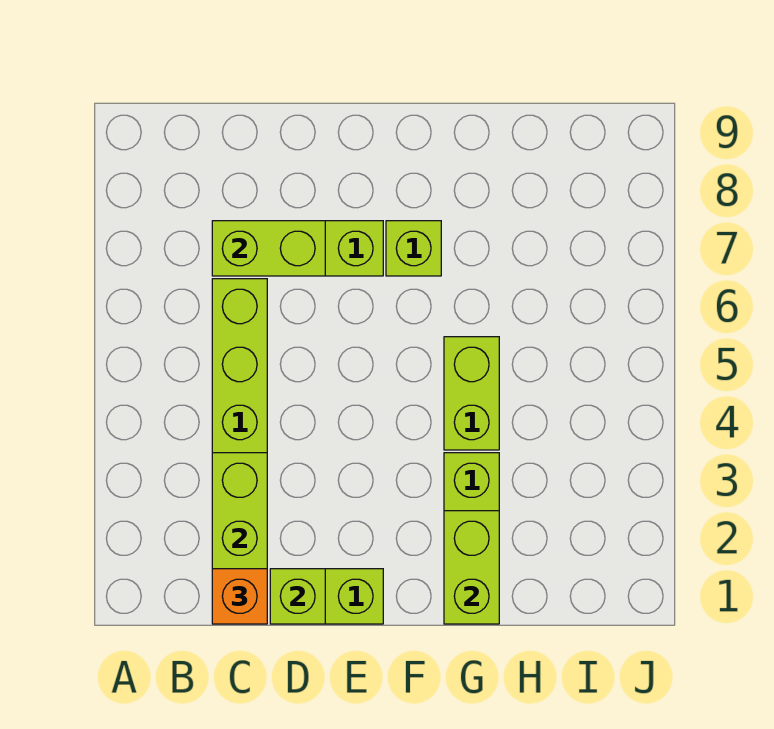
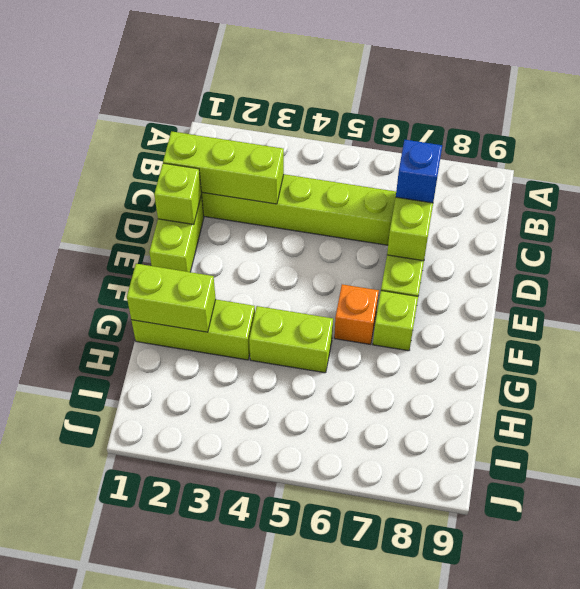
orange brick C1 level 3 -> orange brick F6 level 1
none -> blue brick C7 level 3

